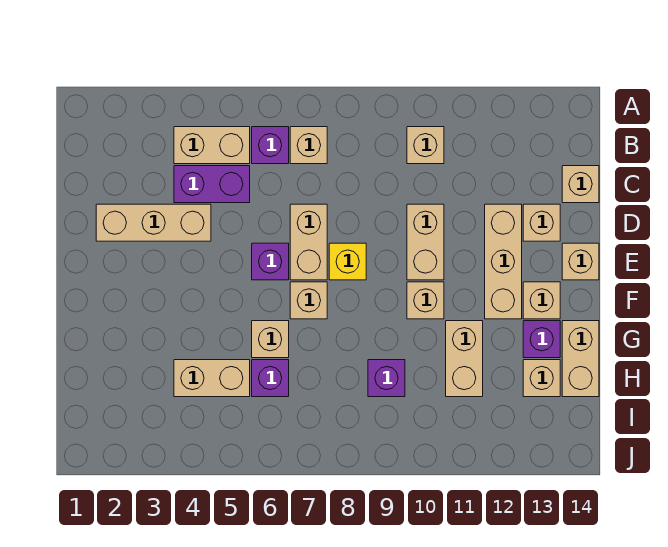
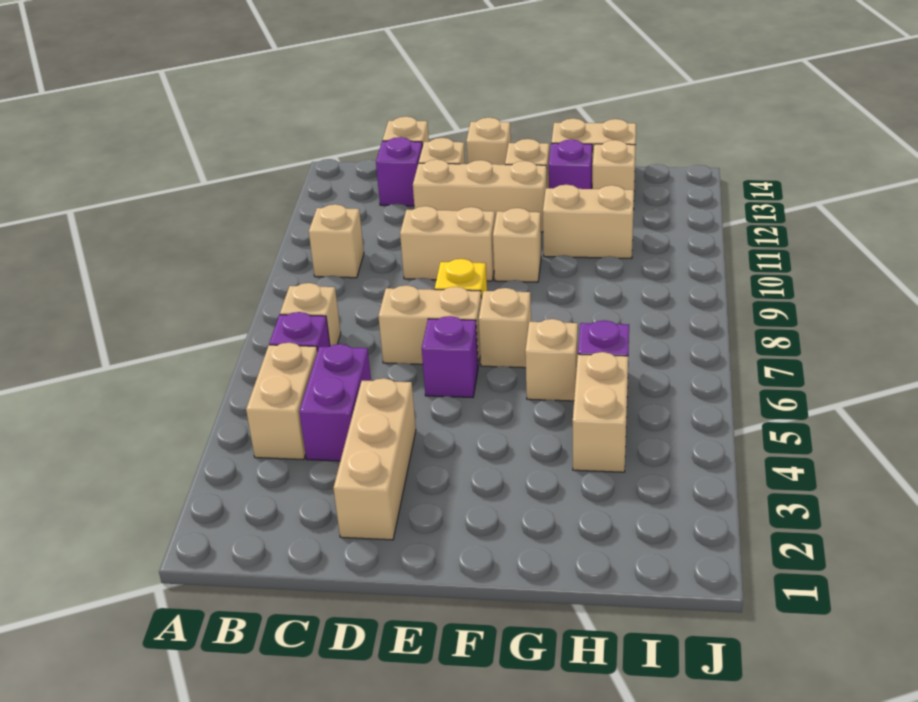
purple brick H9 level 1 -> purple brick C13 level 1

